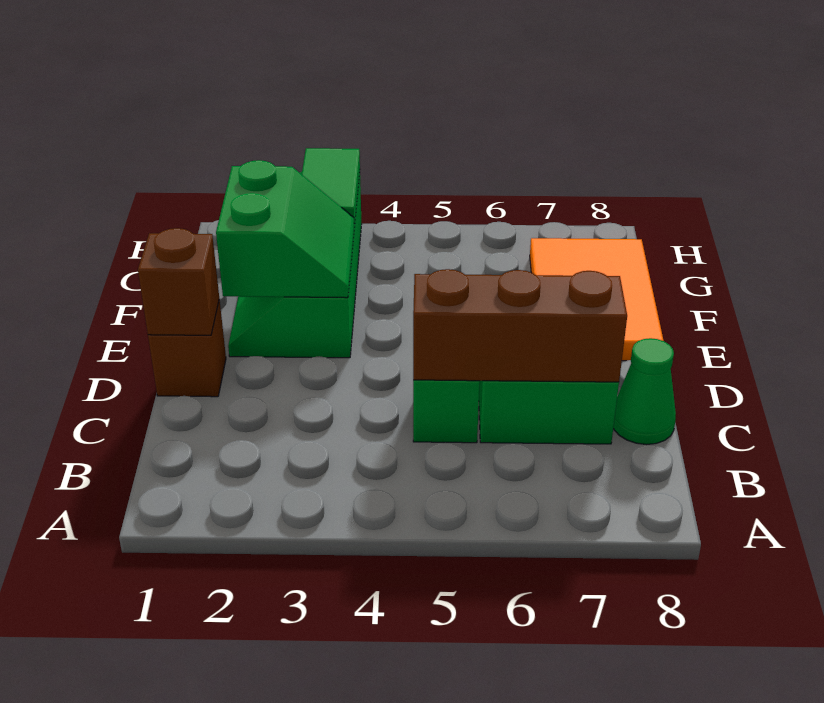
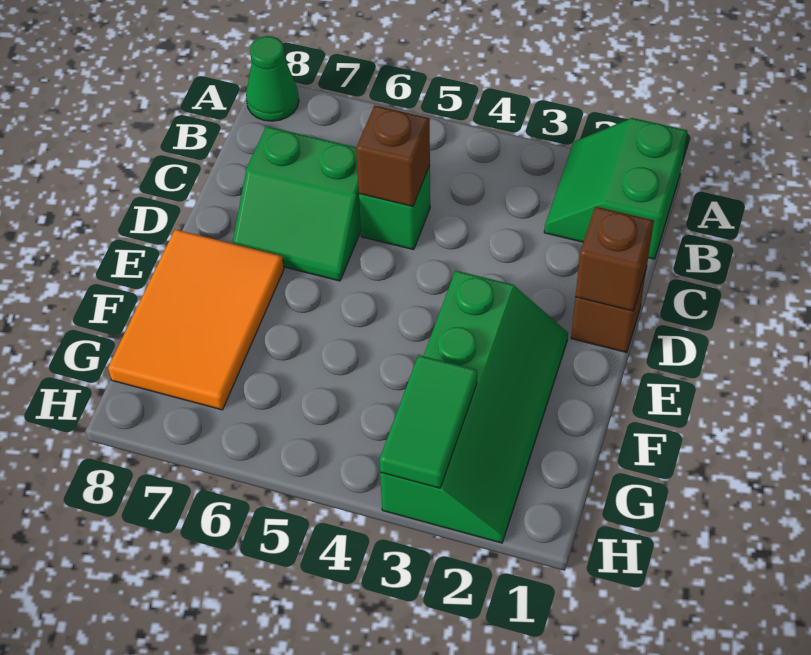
brown brick C5:C7 level 2 -> brown brick C5 level 2
green cone C8 level 1 -> green cone A8 level 1
green slope E2:F3 level 2 top 2 -> green slope A1:B2 level 1 top 1

